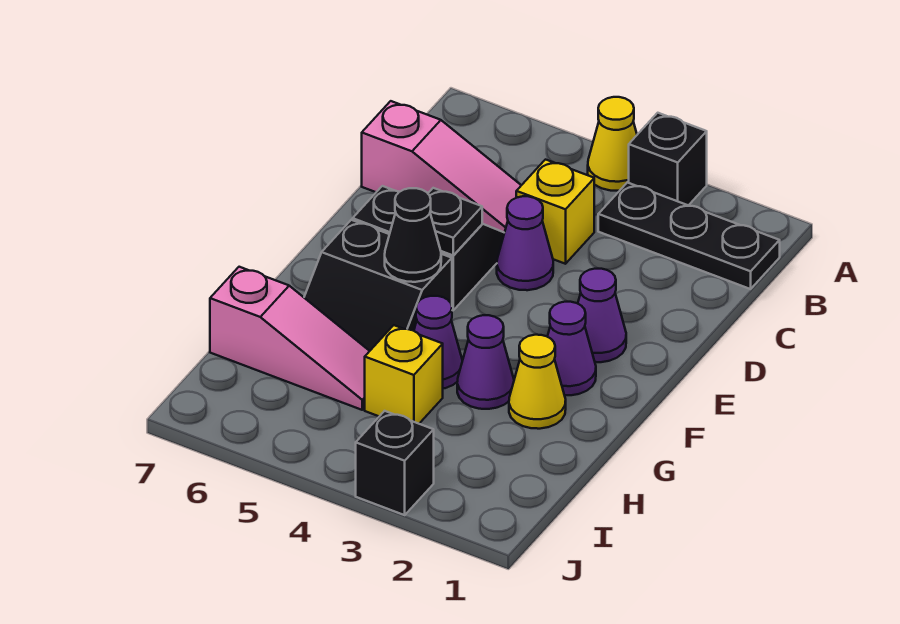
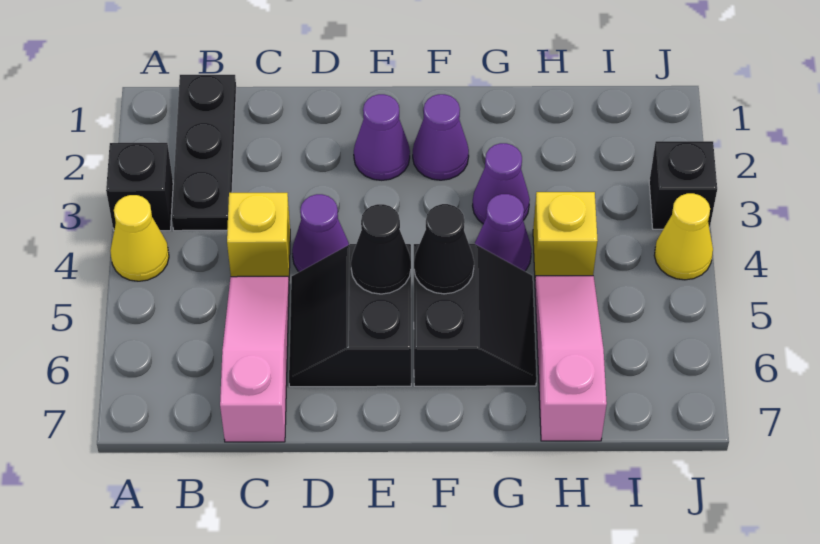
black plate E5 level 2 -> black cone E5 level 2
yellow cone G2 level 1 -> yellow cone J4 level 1

